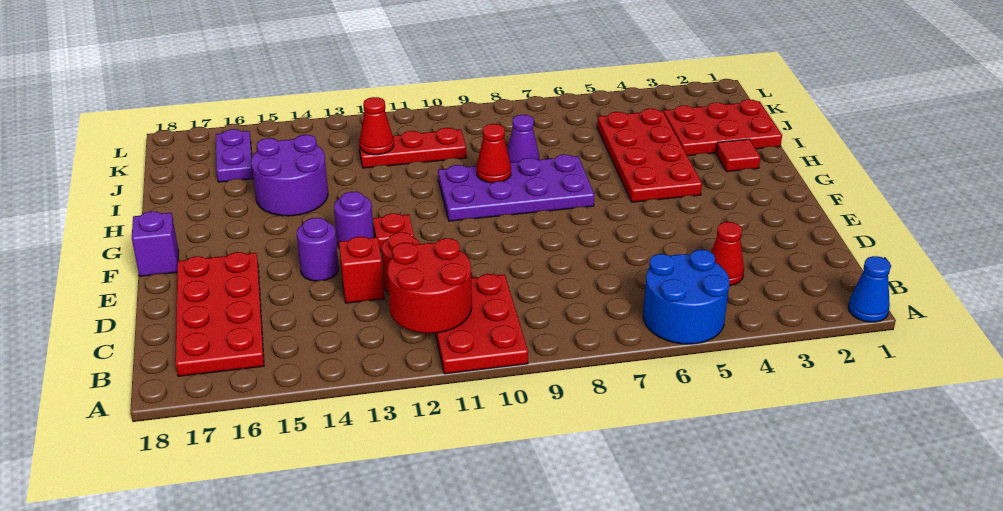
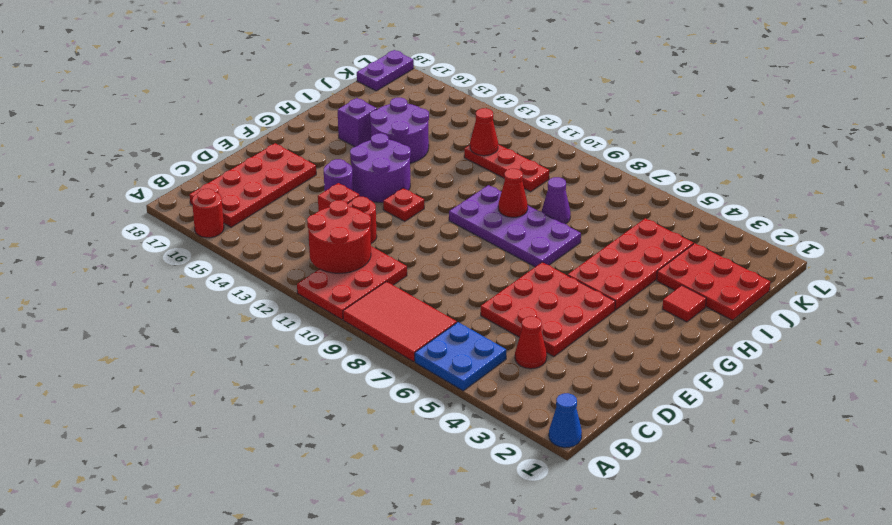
blue round brick A5:B6 level 1 -> blue plate A5:B6 level 1
none -> red tile A7:B9 level 1
none -> red round brick A16 level 1
none -> red plate D4:F6 level 1
purple round brick F13 level 1 -> purple round brick F13:G14 level 1
purple brick F18 level 1 -> purple brick H16 level 1
purple plate J16:K16 level 1 -> purple plate K18:L18 level 1

